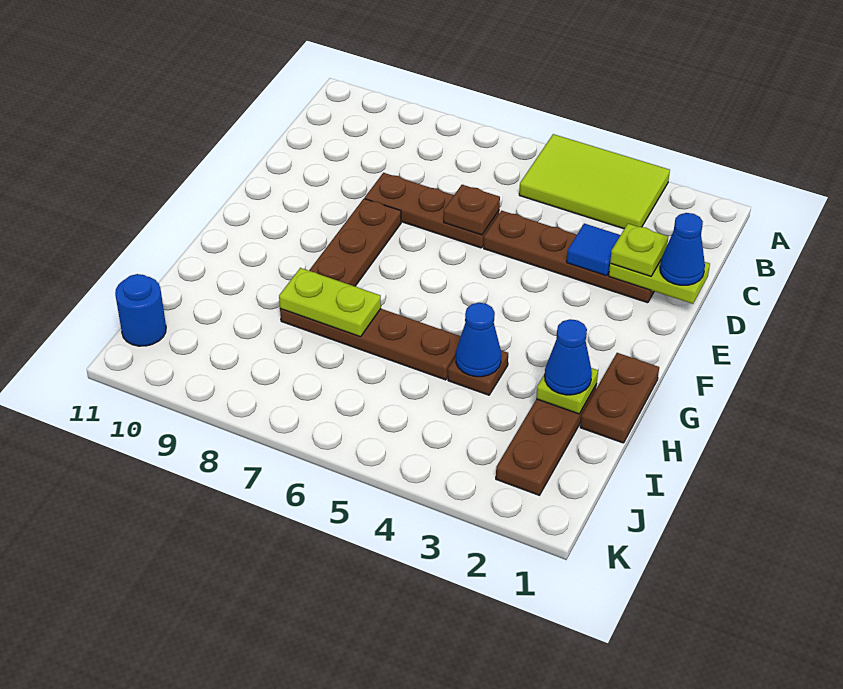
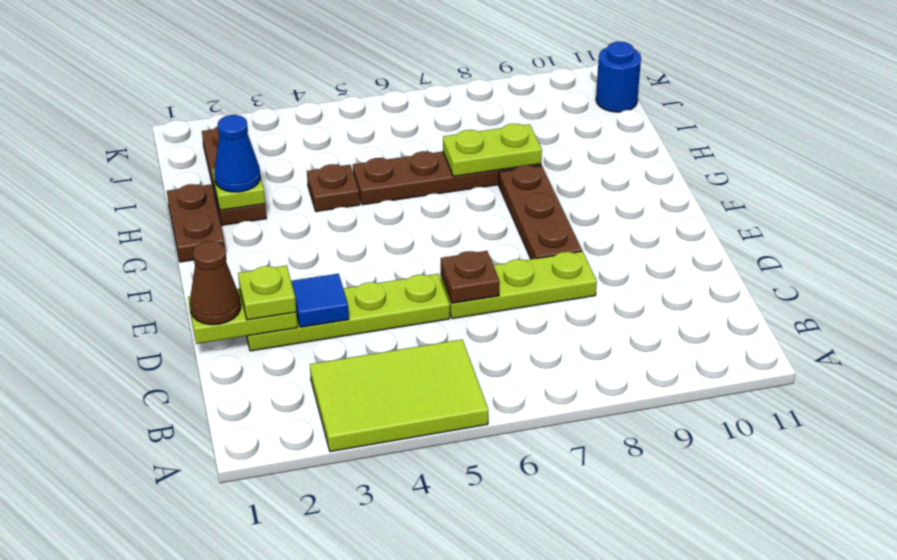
blue cone D1 level 3 -> brown cone D1 level 3
brown plate D2:D5 level 1 -> lime plate D2:D5 level 1
brown plate D6:D8 level 1 -> lime plate D6:D8 level 1
blue cone H4 level 2 -> none

